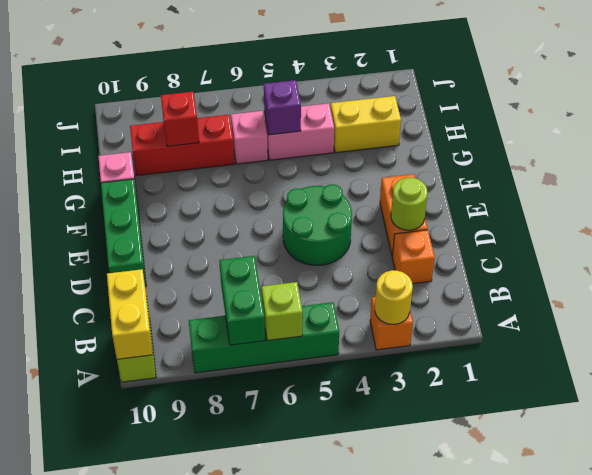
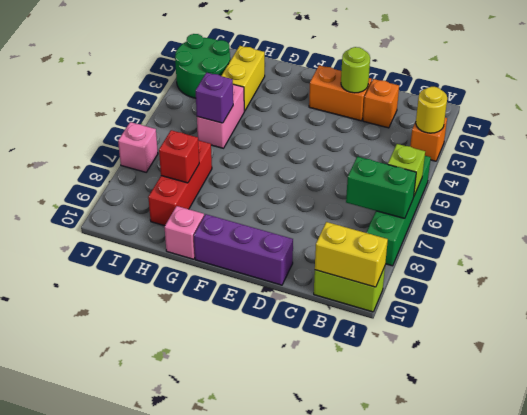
green round brick D4:E5 level 1 -> green round brick I2:J3 level 1
green brick D10:F10 level 1 -> purple brick D10:F10 level 1
pink brick H6 level 1 -> pink brick J7 level 1

